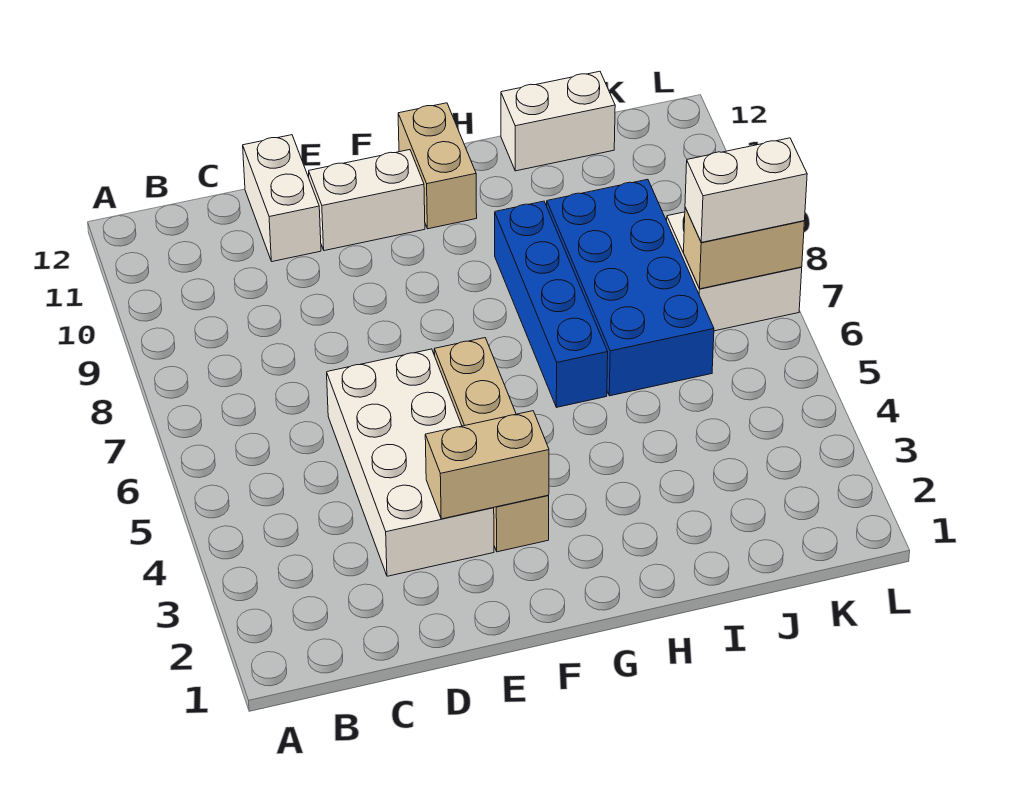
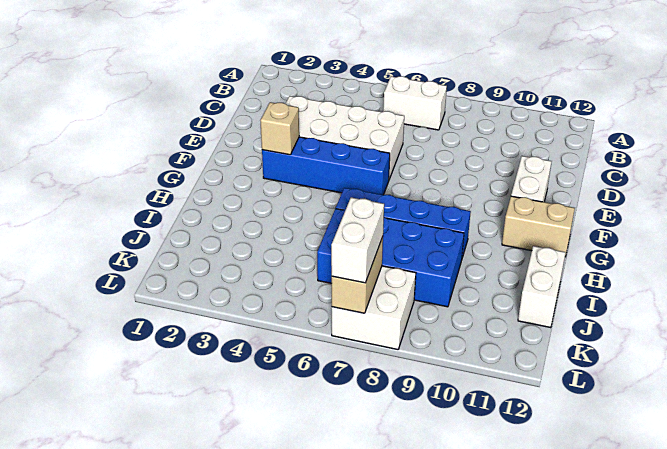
white brick D11:D12 level 1 -> white brick B6:B7 level 1
tan brick E3:F3 level 2 -> tan brick F3 level 2
tan brick F3:F6 level 1 -> blue brick F3:F6 level 1

